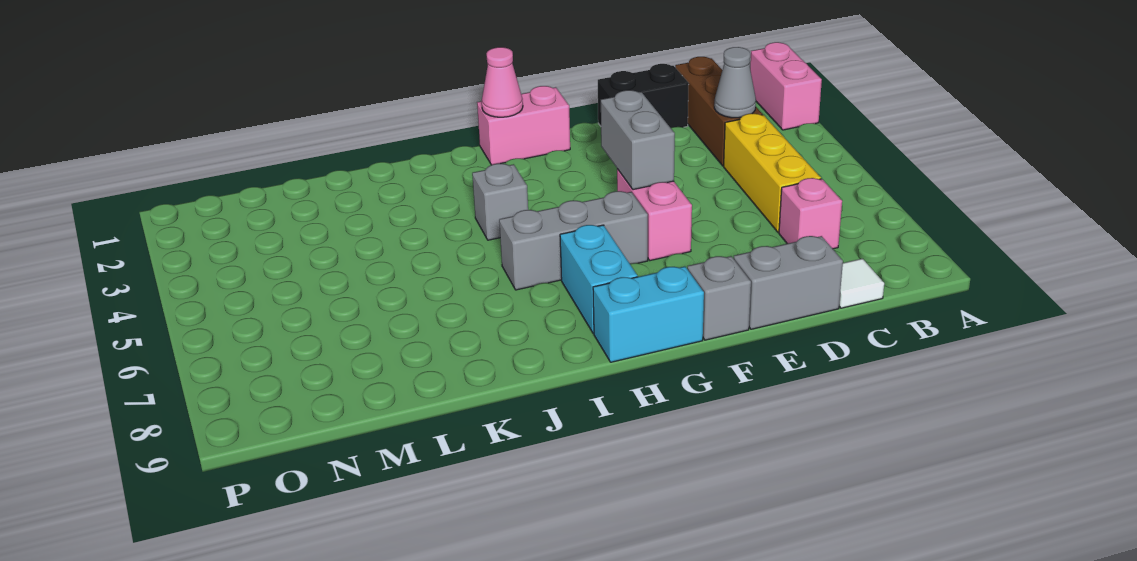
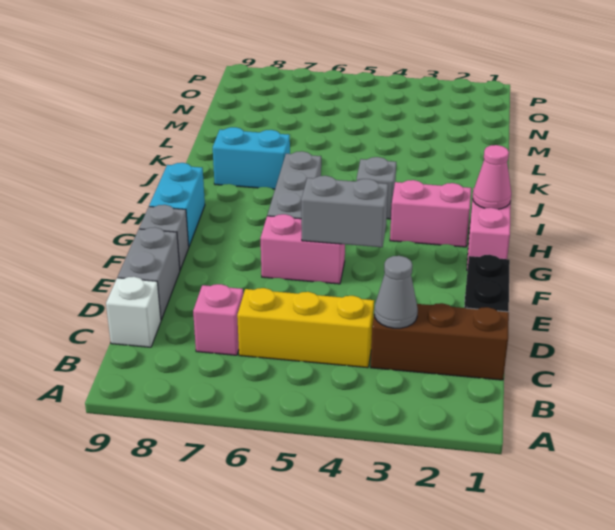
pink brick A1:A2 level 1 -> pink brick H2:H3 level 1
white tile C9 level 1 -> white brick C9 level 1
cyan brick H7:H8 level 1 -> cyan brick J7:J8 level 1

